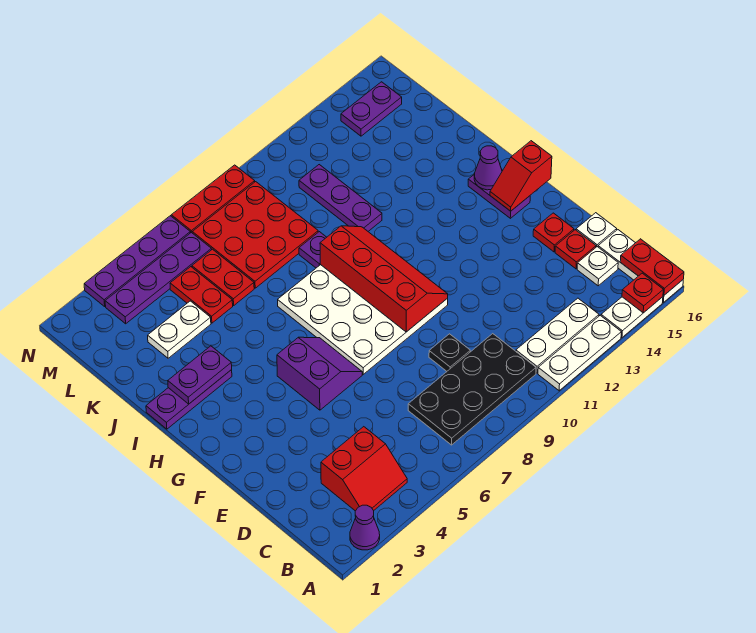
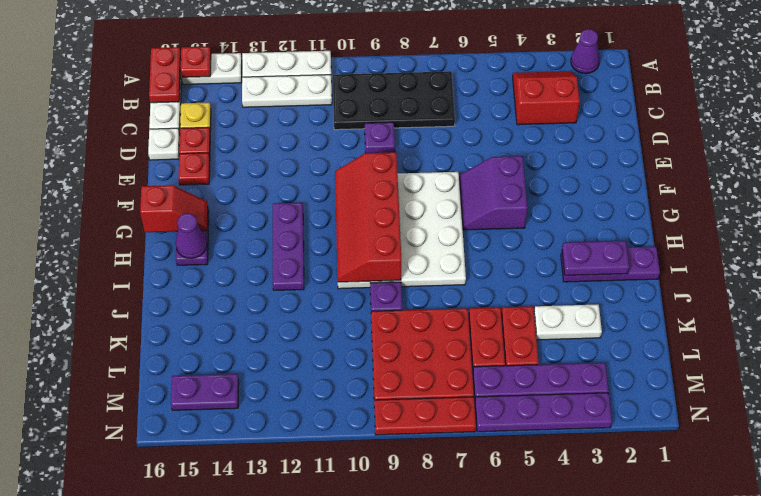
white plate C15 level 1 -> yellow plate C15 level 1
black plate D9 level 1 -> purple plate D9 level 1
purple plate J11:L11 level 1 -> purple plate G12:I12 level 1

